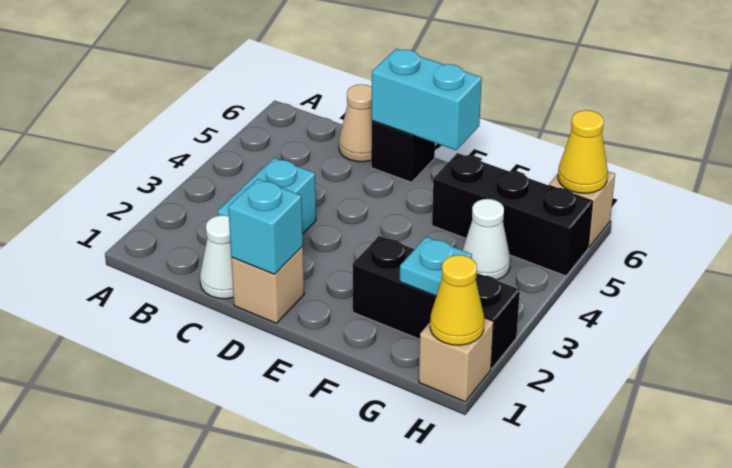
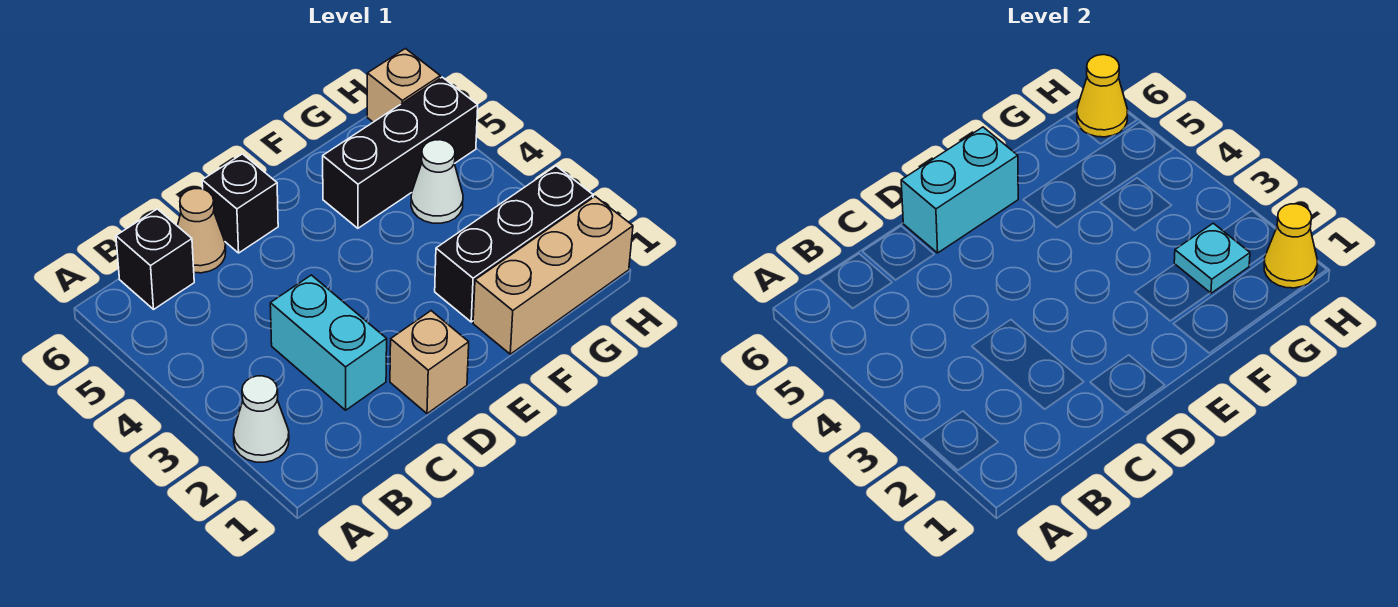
none -> black brick B6 level 1
white cone C1 level 1 -> white cone A2 level 1
cyan brick D1 level 2 -> none
tan brick H1 level 1 -> tan brick F1:H1 level 1

